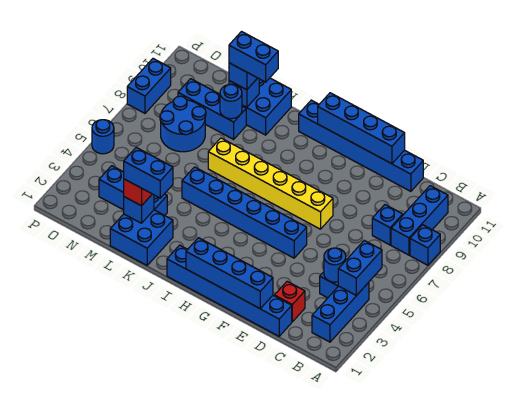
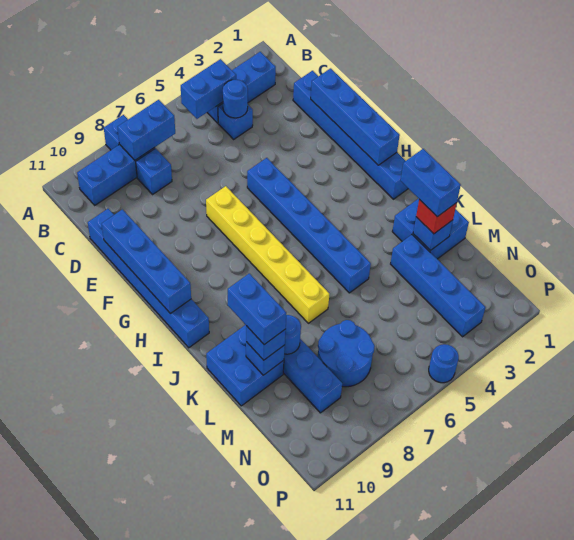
red brick D2 level 1 -> none
blue brick L3:N3 level 1 -> blue brick L3:O3 level 1
blue brick P8:P9 level 1 -> blue brick B7:B8 level 2

